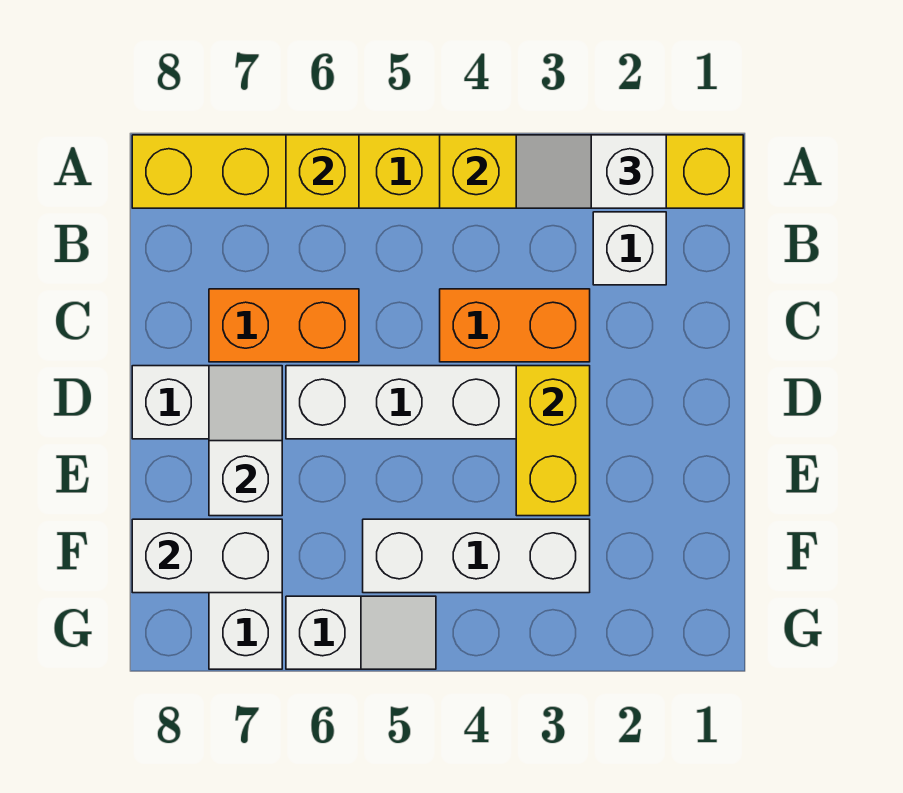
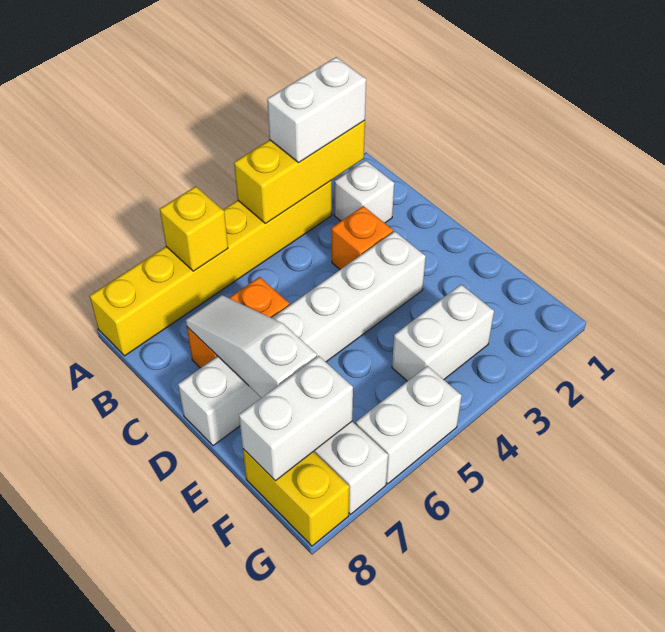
yellow brick A1:A4 level 2 -> yellow brick A2:A4 level 2
white slope A2:A3 level 3 top 2 -> white brick A2:A3 level 3
orange brick C3:C4 level 1 -> orange brick C3 level 1
yellow brick D3:E3 level 2 -> yellow brick F8:G8 level 1
white slope D7:E7 level 2 top E -> white slope C7:E7 level 2 top E
white brick F3:F5 level 1 -> white brick F3:F4 level 1
white slope G5:G6 level 1 top 6 -> white brick G5:G6 level 1

